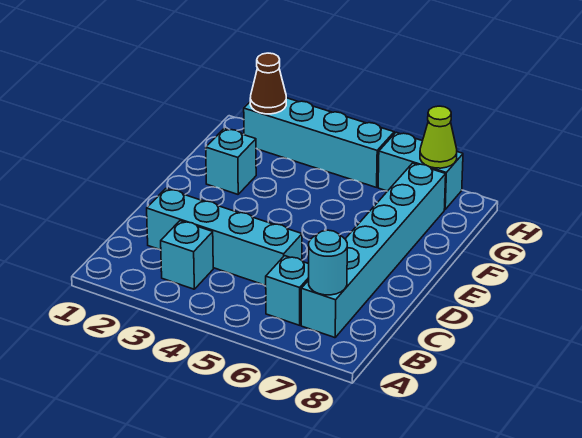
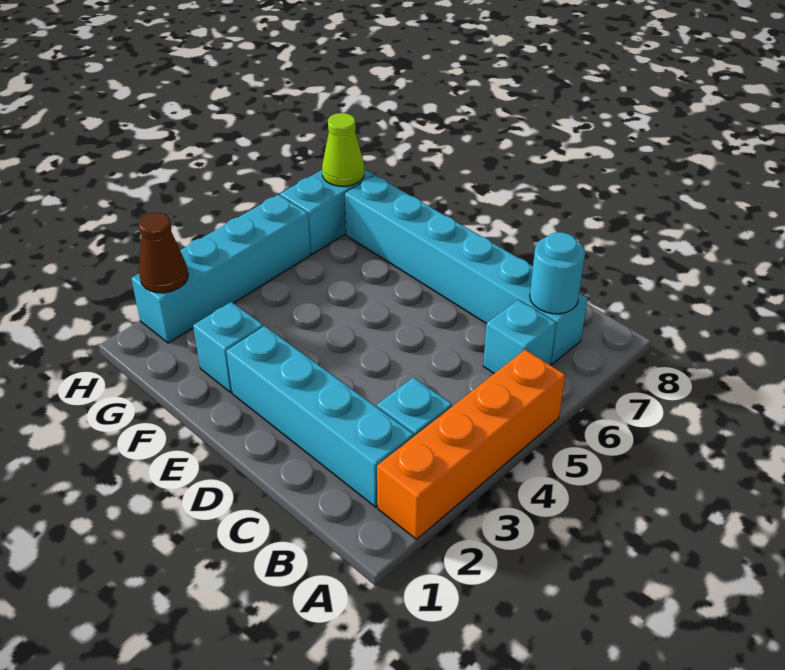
none -> orange brick A2:A5 level 1
cyan brick C2:C5 level 1 -> cyan brick B2:E2 level 1

